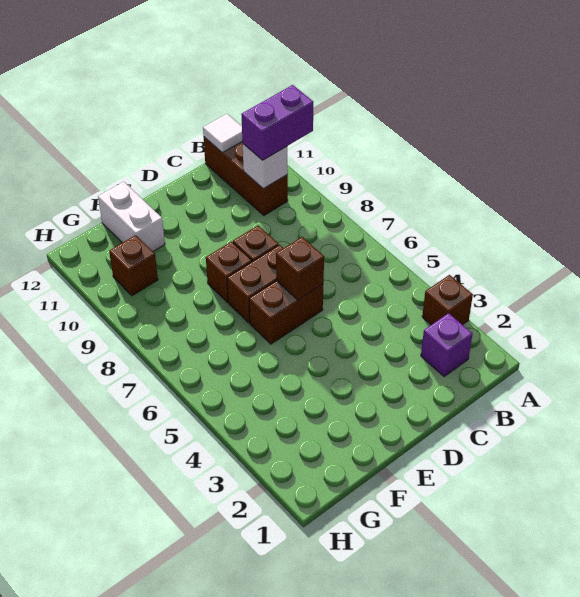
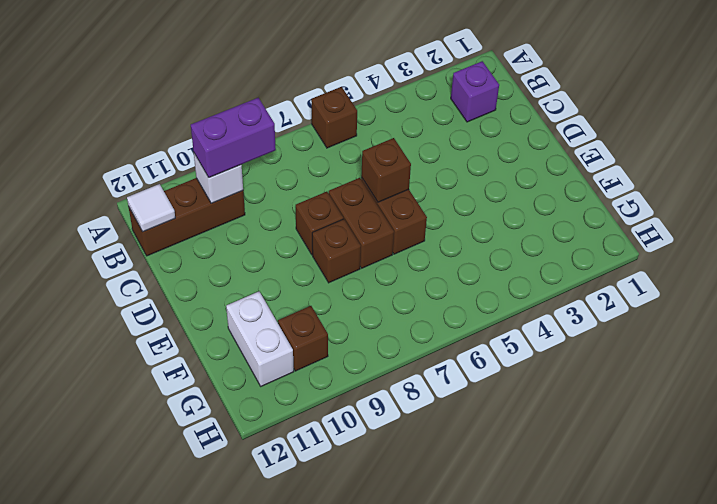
brown brick A3 level 1 -> brown brick A6 level 1
purple brick A10:B10 level 3 -> purple brick B9:B10 level 3
white brick F11:F12 level 1 -> white brick F11:G11 level 1

